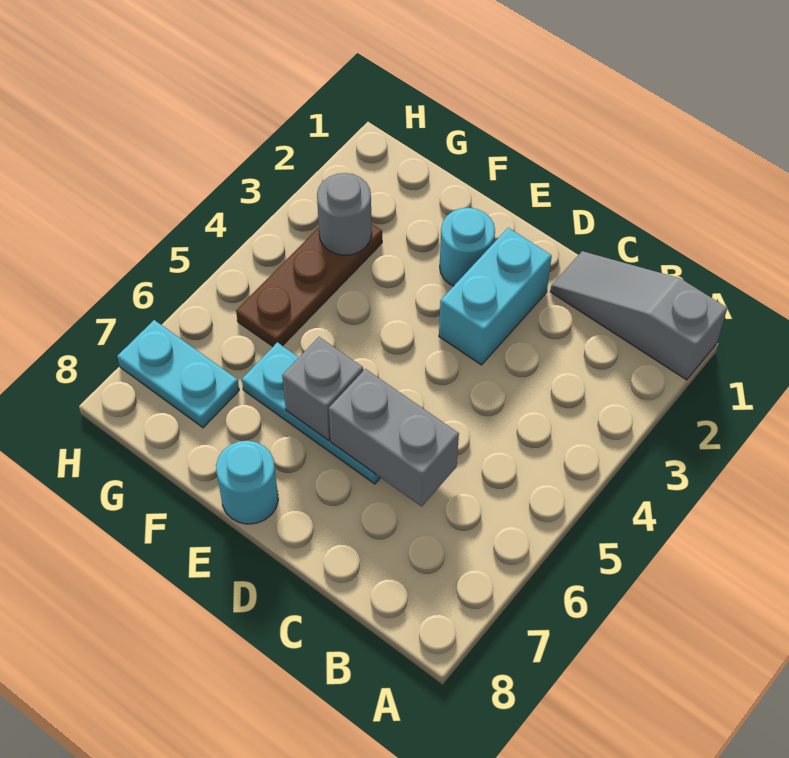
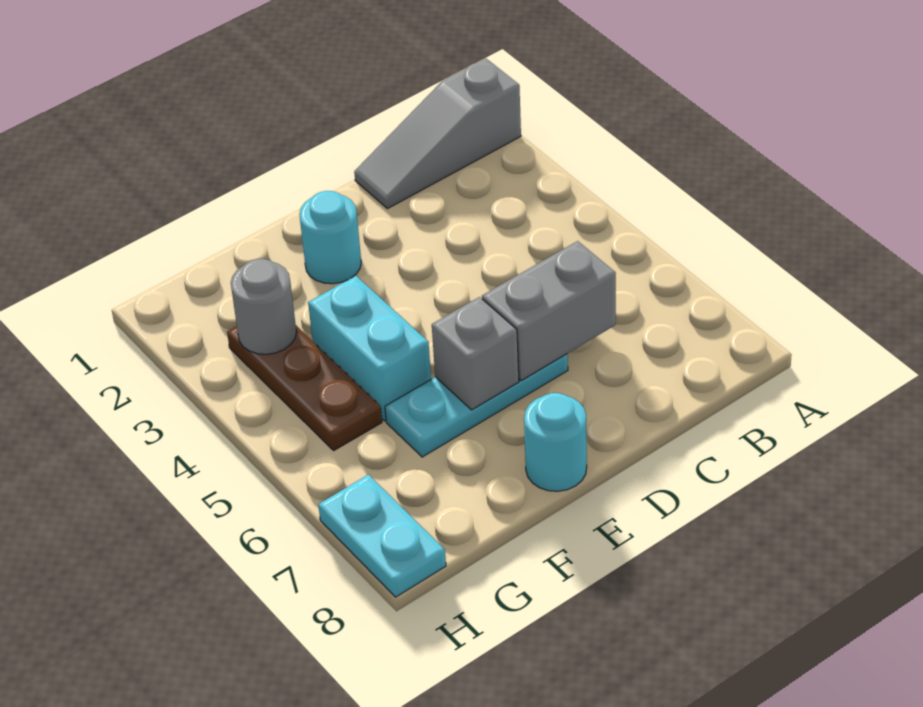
cyan brick D2:D3 level 1 -> cyan brick F4:F5 level 1
cyan plate G7:H7 level 1 -> cyan plate H7:H8 level 1

